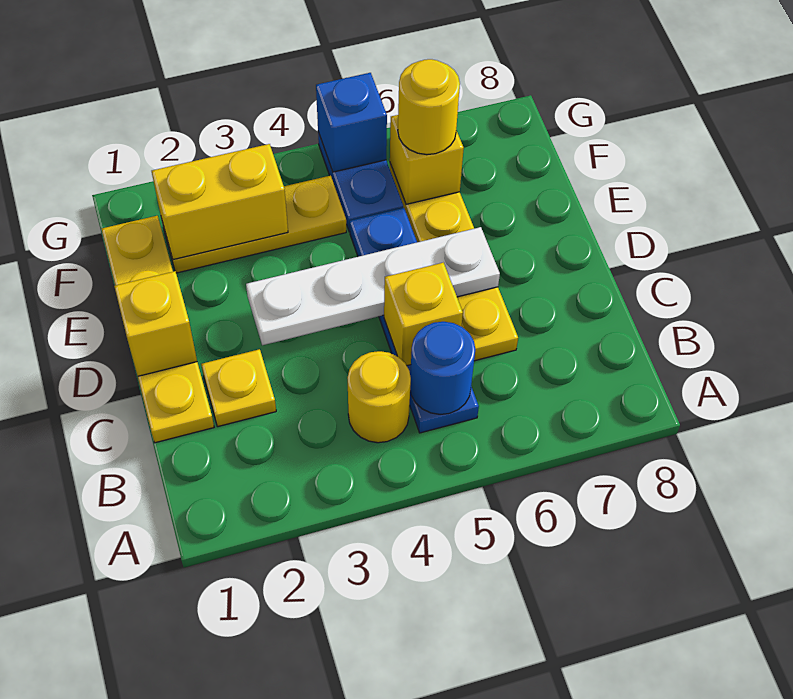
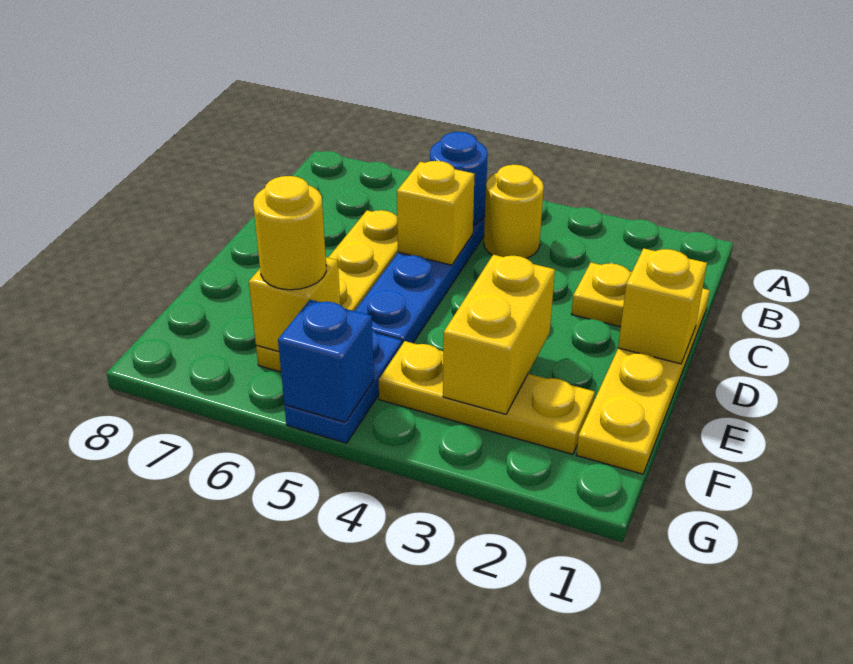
white plate D3:D6 level 2 -> none
yellow brick F2:F3 level 2 -> yellow brick E3:F3 level 2

